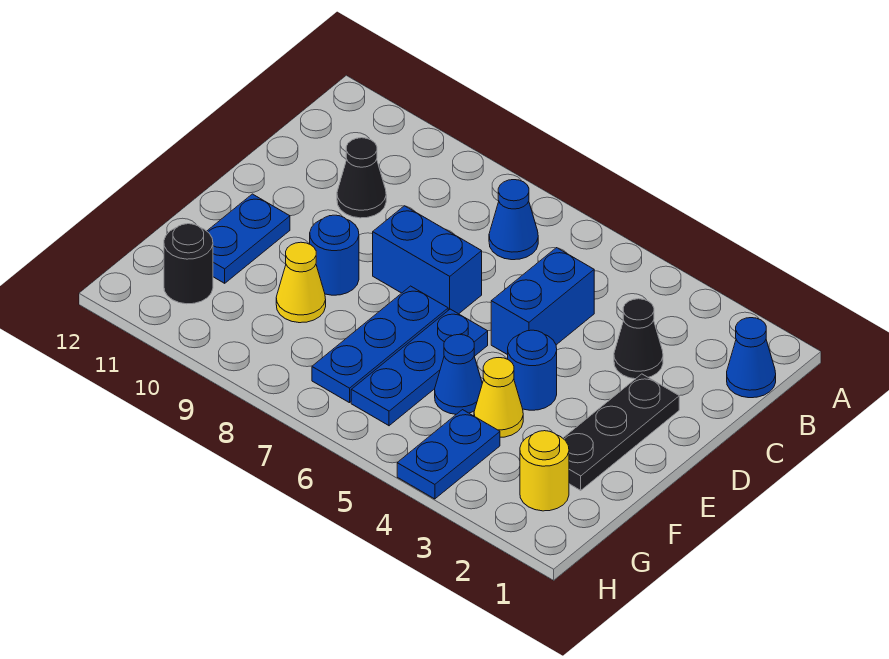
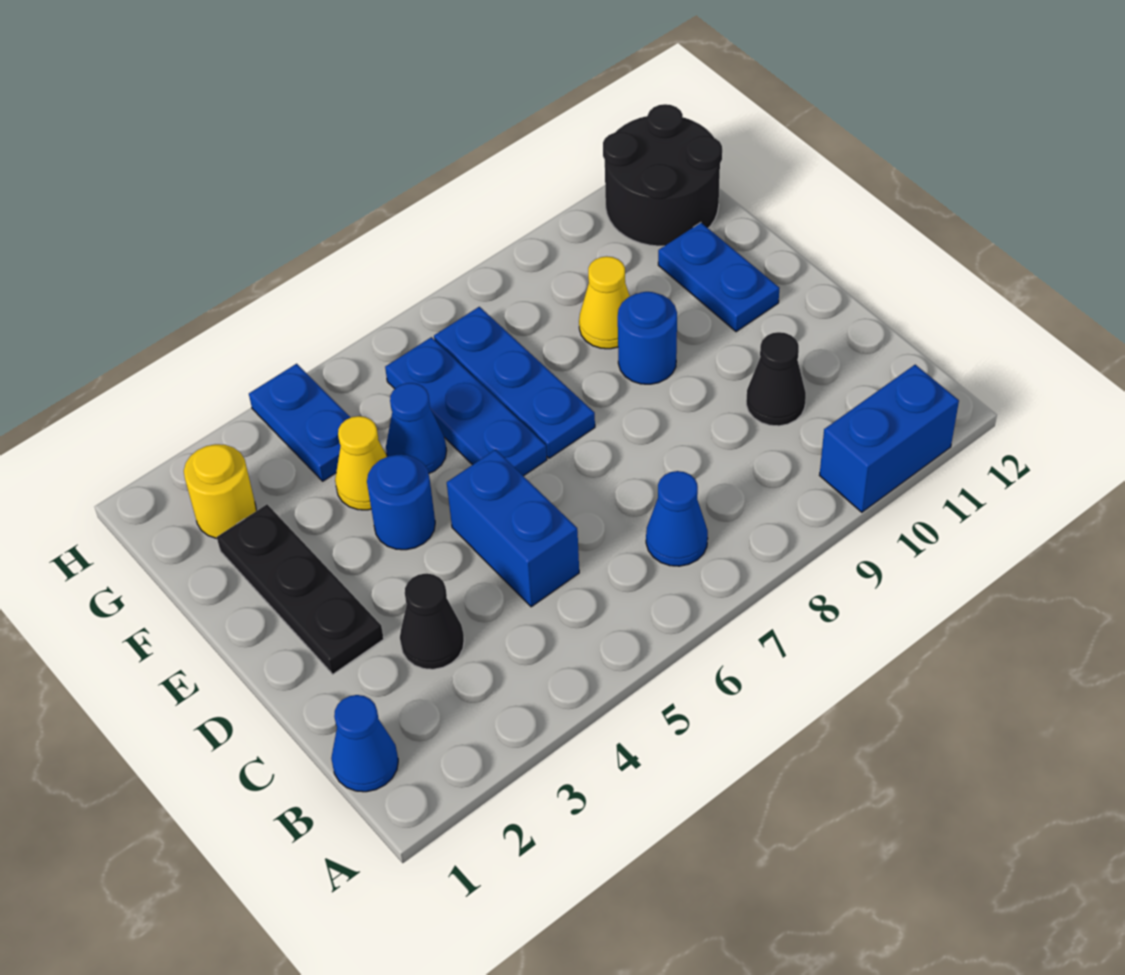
blue brick D7:D8 level 1 -> blue brick A10:A11 level 1
black round brick G11 level 1 -> black round brick G11:H12 level 1

